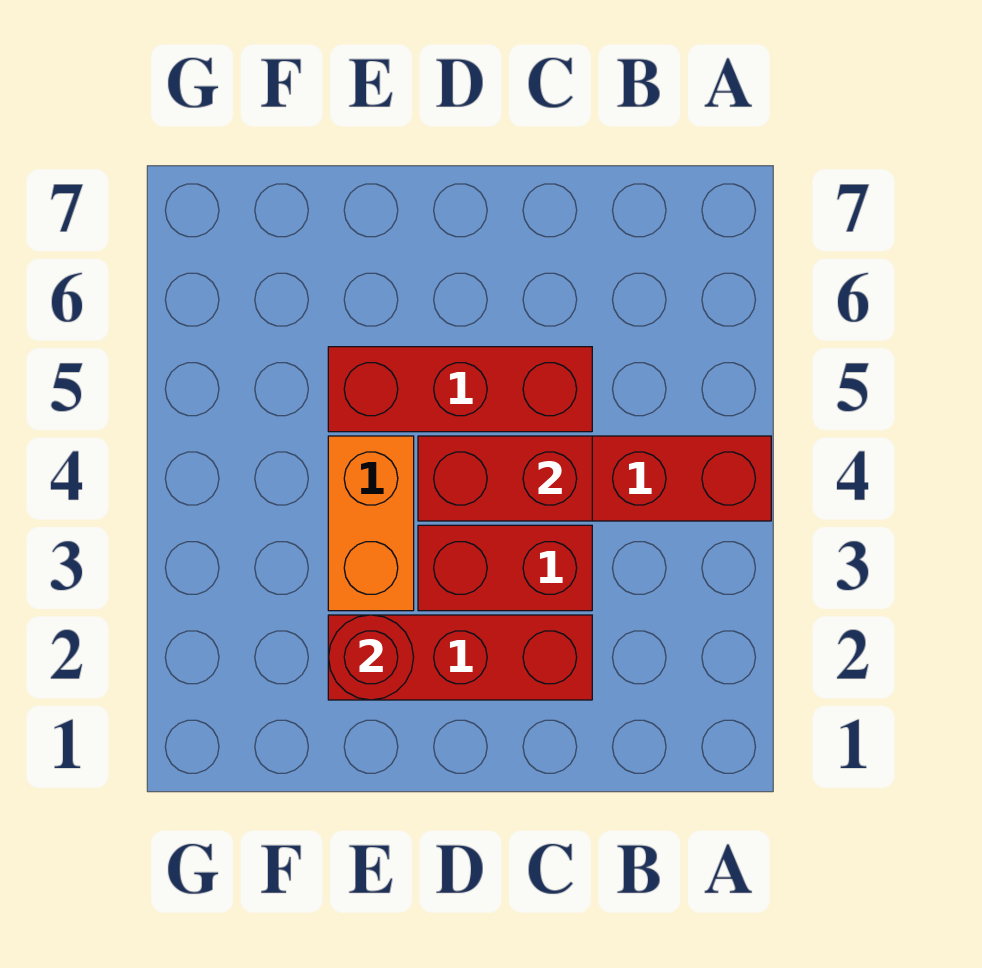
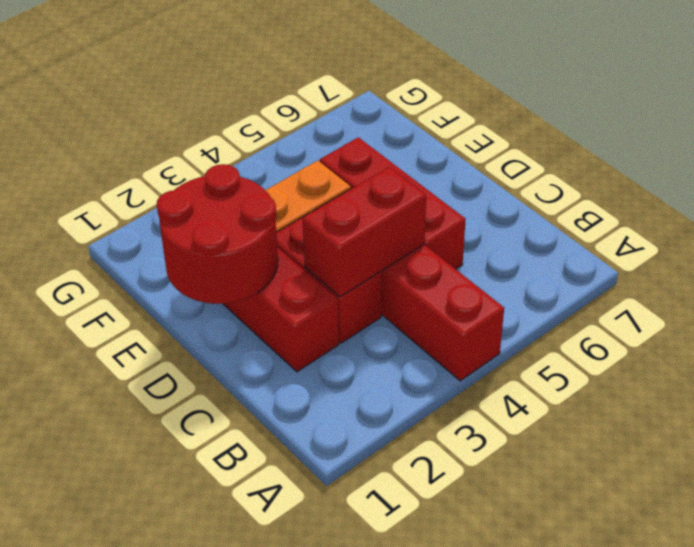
red brick C4:D4 level 2 -> red brick C3:C4 level 2
red round brick E2 level 2 -> red round brick D1:E2 level 2

